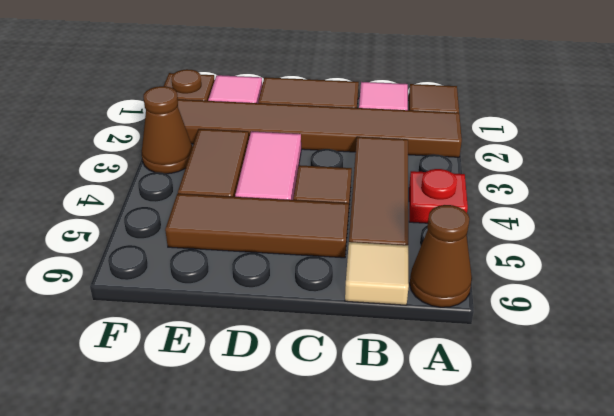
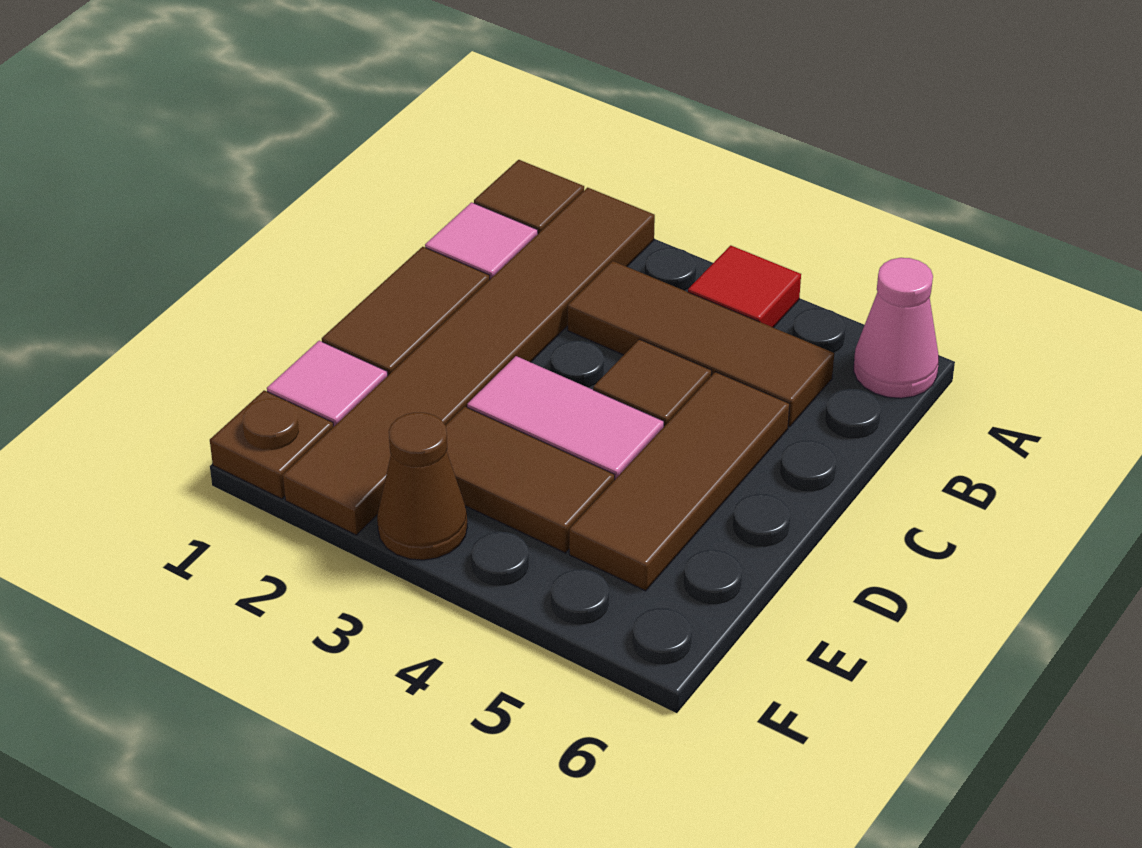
red plate A4 level 1 -> red tile A4 level 1
brown cone A6 level 1 -> pink cone A6 level 1
tan tile B6 level 1 -> none

